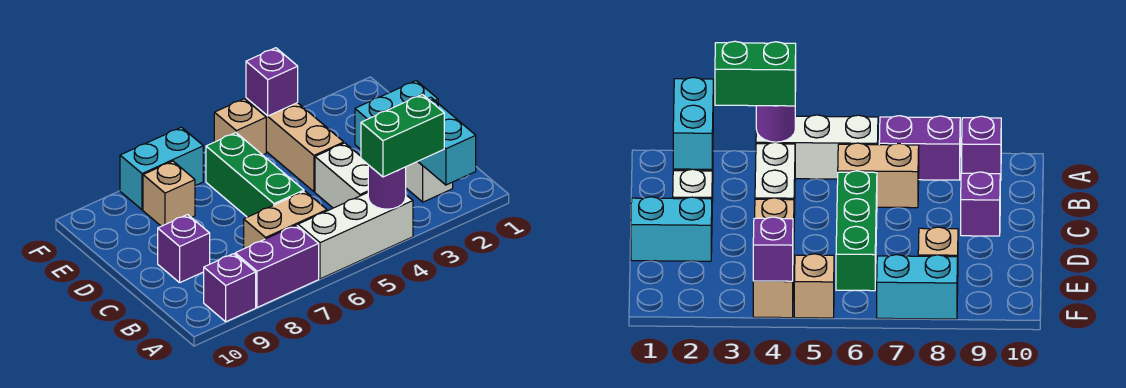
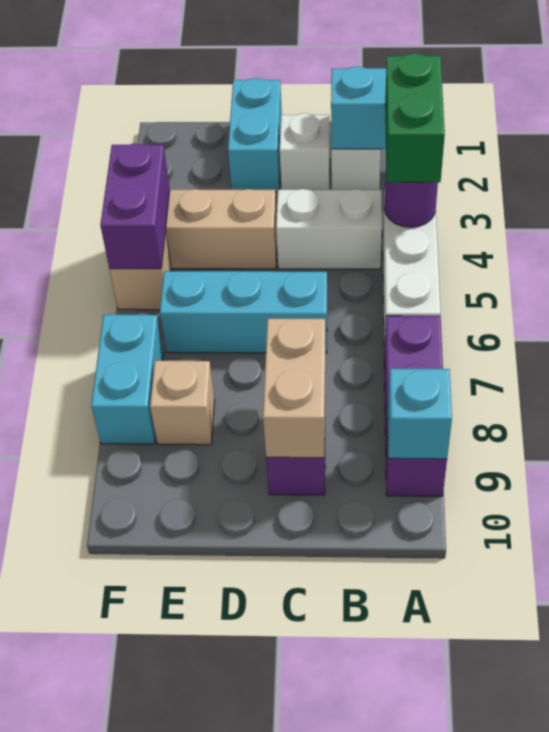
none -> cyan brick A9 level 2
tan brick B6:B7 level 1 -> tan brick C8:C9 level 2
green brick C6:E6 level 1 -> cyan brick C6:E6 level 1
purple brick F4 level 2 -> purple brick F4:F5 level 2

